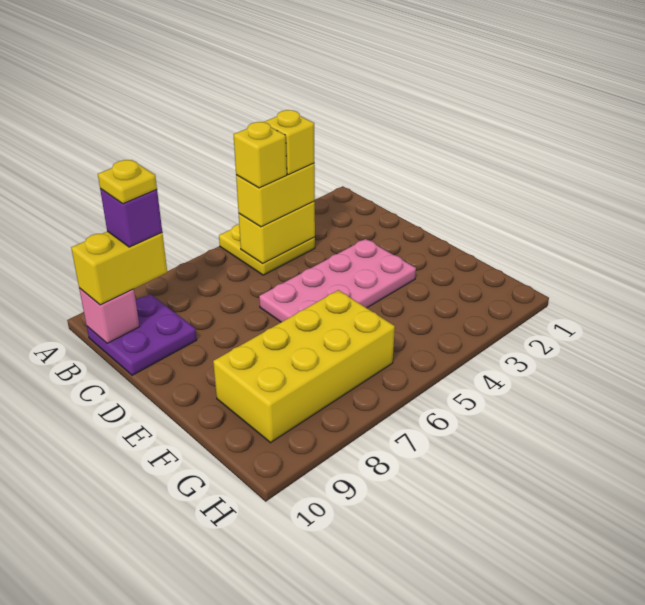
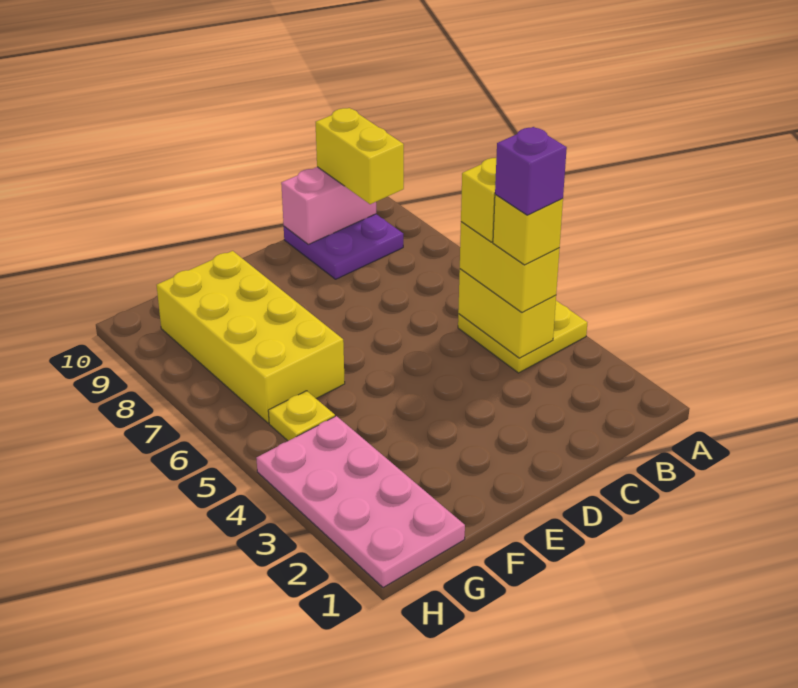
purple brick B9 level 4 -> purple brick B4 level 5
yellow plate B9 level 5 -> yellow plate G5 level 1
pink brick B10 level 2 -> pink brick B10:C10 level 2
pink plate D3:E6 level 1 -> pink plate G1:H4 level 1

